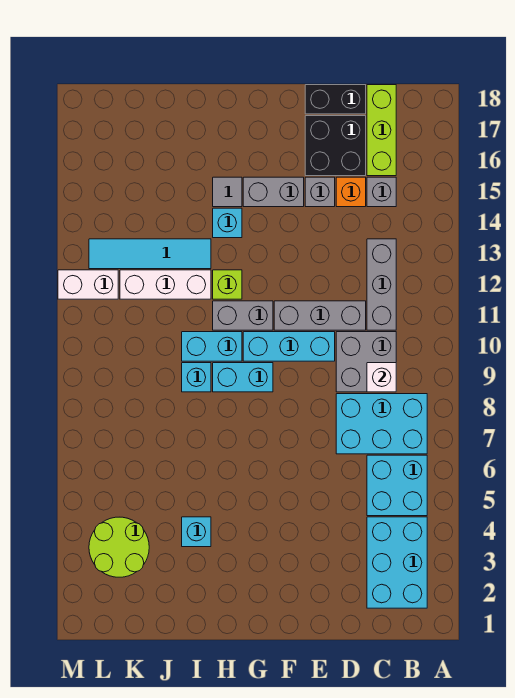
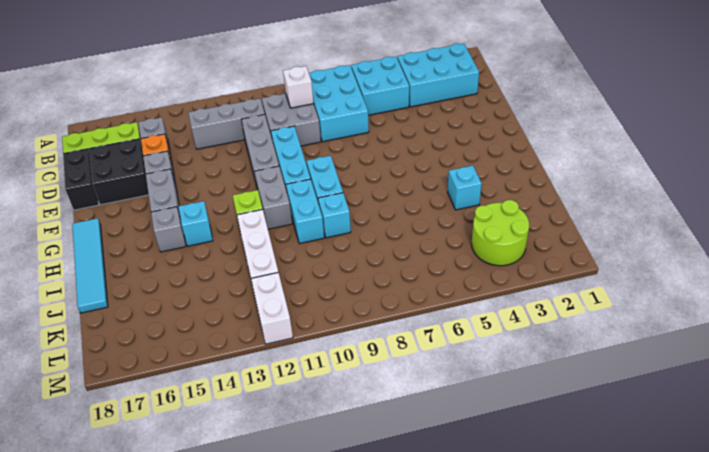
grey tile H15 level 1 -> grey brick H15 level 1
cyan tile I13:L13 level 1 -> cyan tile G18:J18 level 1

